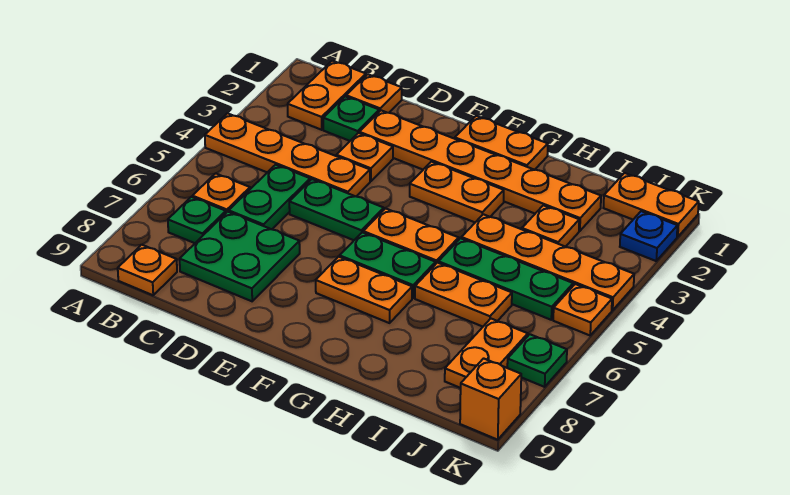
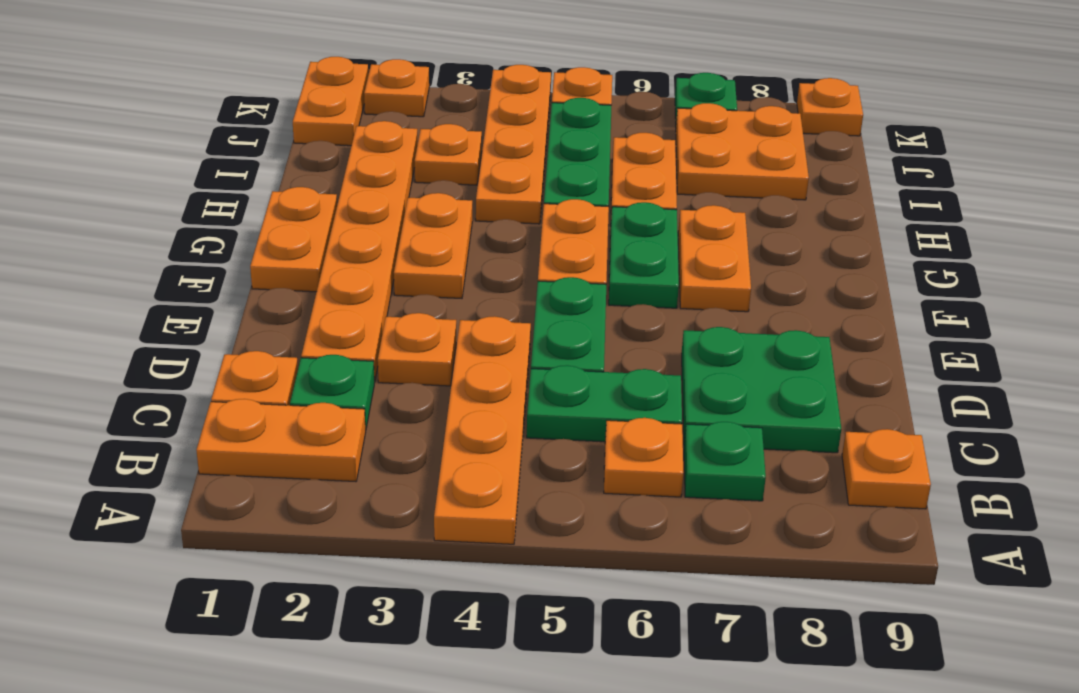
orange plate J7:J8 level 1 -> orange plate I7:J8 level 1
blue plate K2 level 1 -> orange plate K2 level 1
orange brick K9 level 1 -> orange plate K9 level 1

